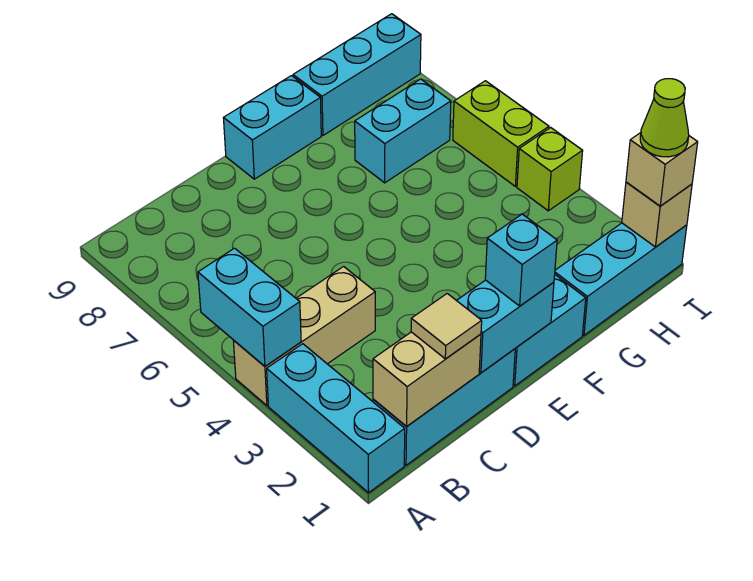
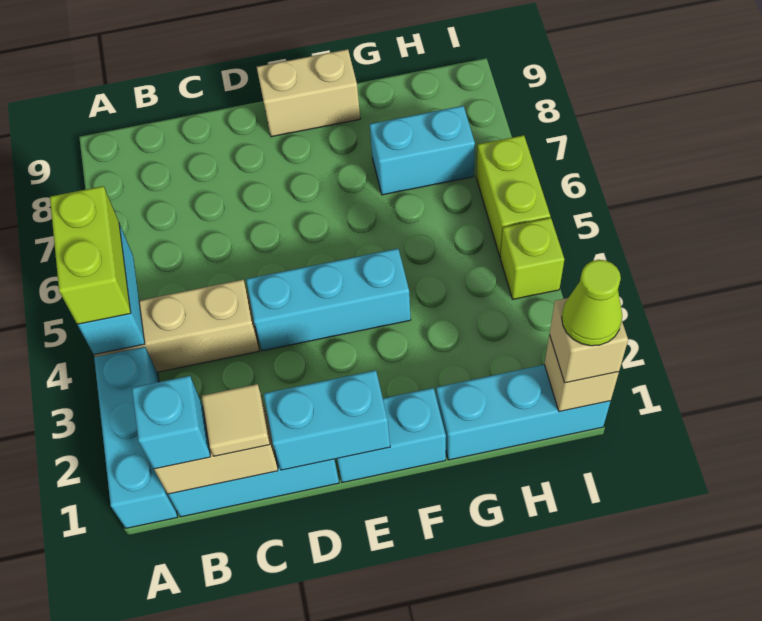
none -> lime brick A4:A5 level 3
cyan brick E1 level 3 -> cyan brick B1 level 3
cyan brick E9:F9 level 1 -> tan brick E9:F9 level 1
cyan brick G9:I9 level 1 -> cyan brick D4:F4 level 1

